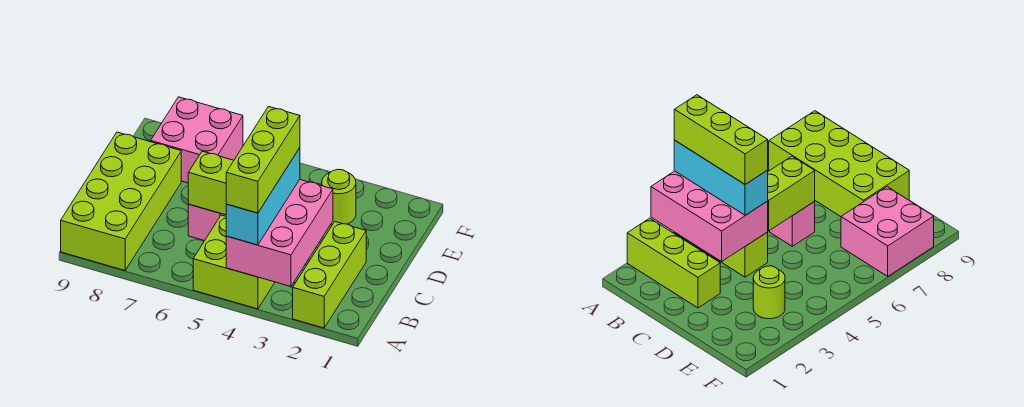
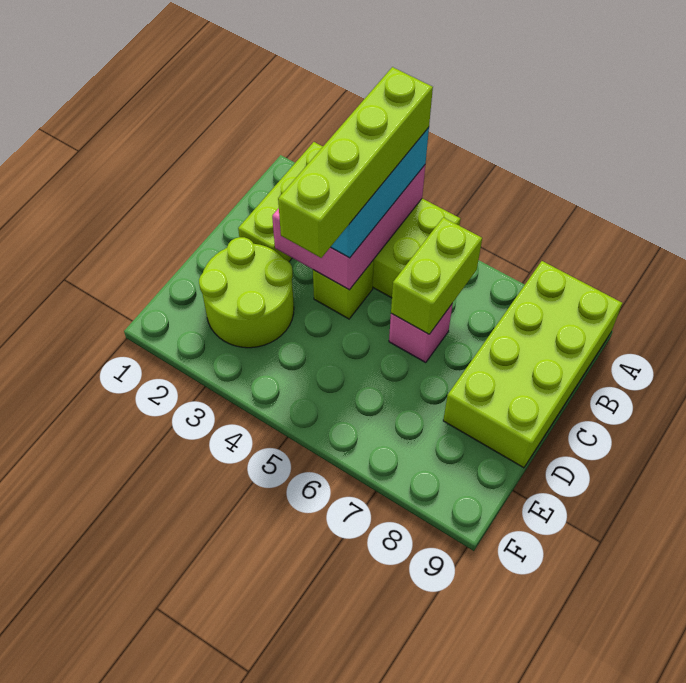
lime brick A4:C4 level 4 -> lime brick A4:D4 level 4
lime brick C5:C6 level 2 -> lime brick B6:C6 level 2
lime round brick E3 level 1 -> lime round brick D2:E3 level 1
pink brick E7:F8 level 1 -> none

